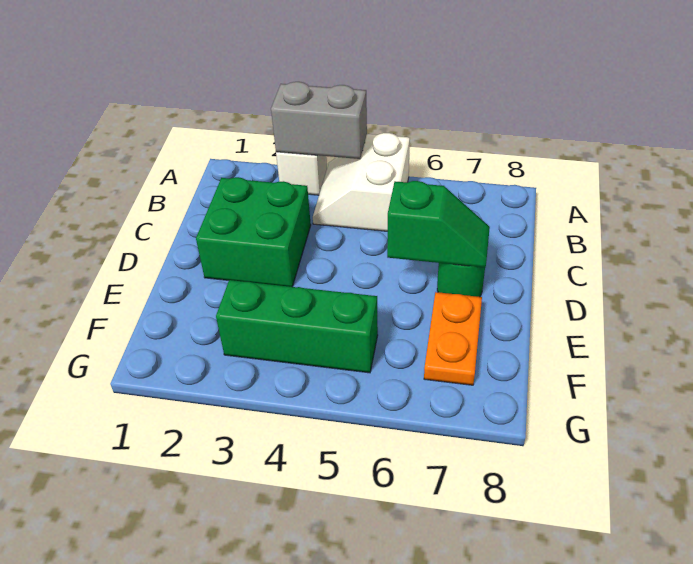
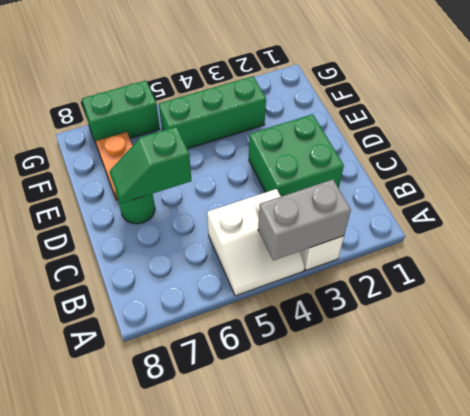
white slope A4:B5 level 1 top 5 -> white slope A4:B5 level 1 top B
none -> green brick G6:G7 level 1

